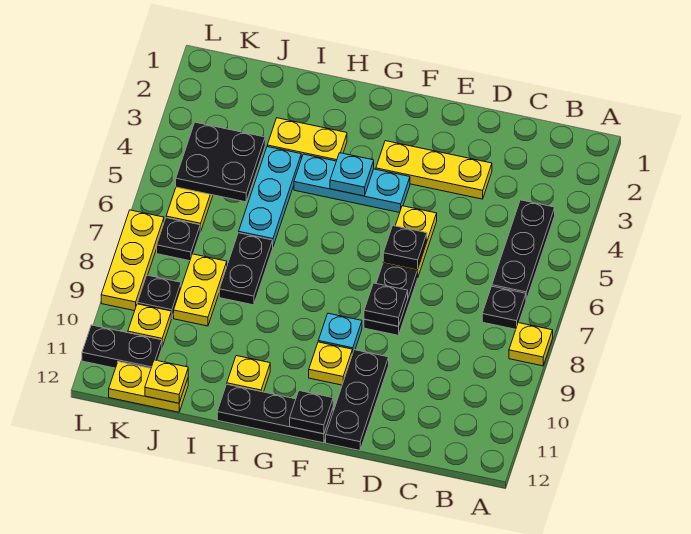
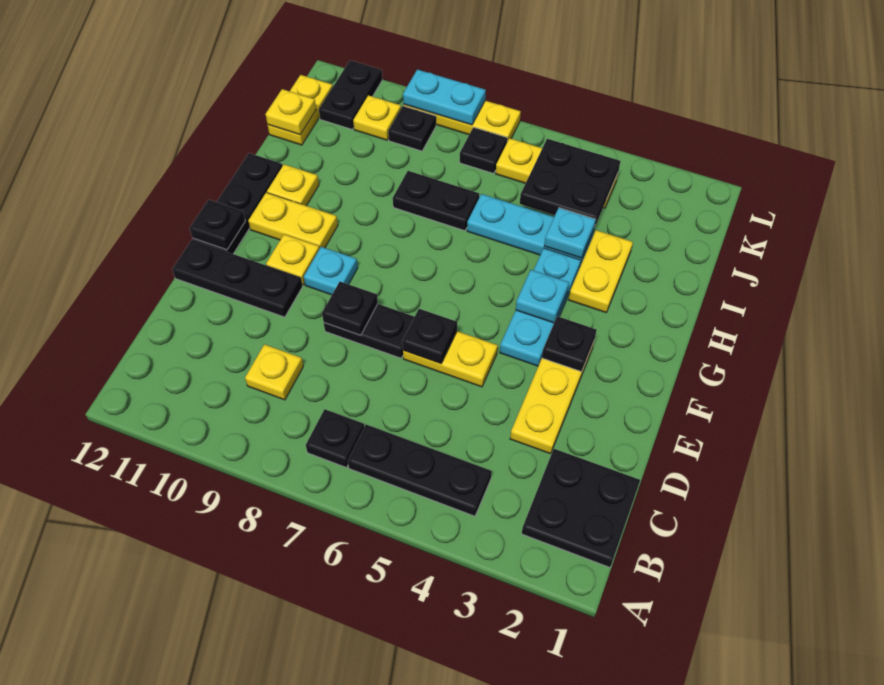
yellow plate A8 level 1 -> yellow plate C9 level 1
none -> black plate B1:C2 level 1
none -> black plate F3 level 2
none -> cyan plate I4 level 2
yellow plate J8:J9 level 1 -> yellow plate G10:G11 level 1
none -> cyan plate L8:L9 level 2

